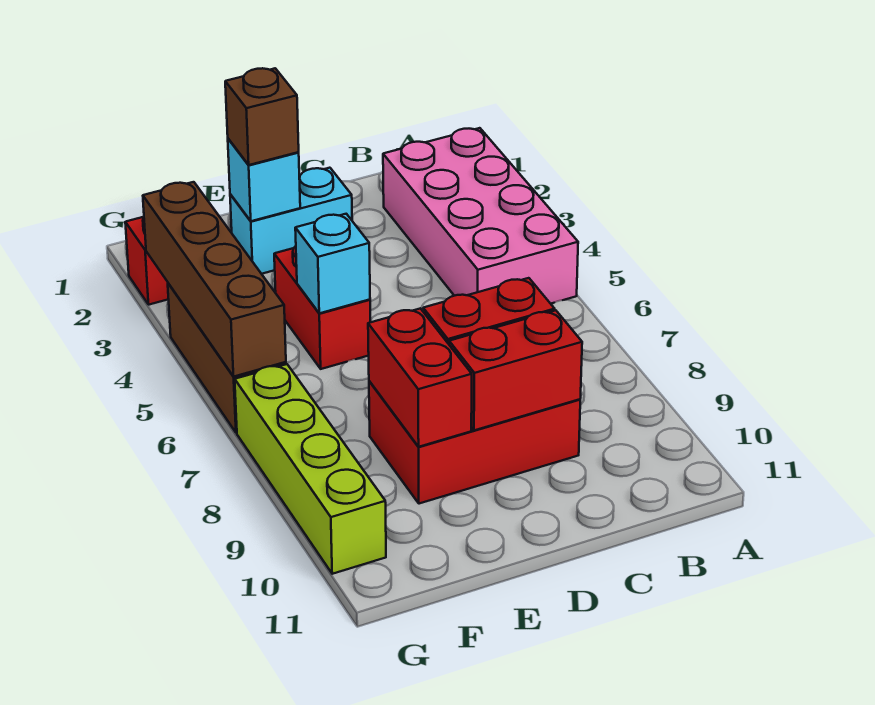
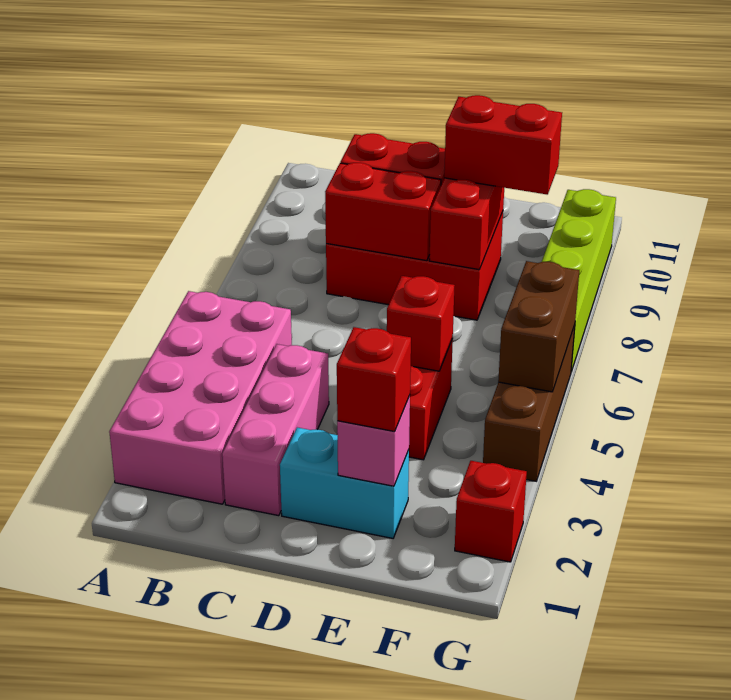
none -> pink brick C2:C4 level 1
cyan brick E2 level 2 -> pink brick E2 level 2
brown brick E2 level 3 -> red brick E2 level 3
cyan brick E5 level 2 -> red brick E5 level 2
none -> red brick E9:F9 level 3
brown brick G3:G6 level 2 -> brown brick G5:G6 level 2

